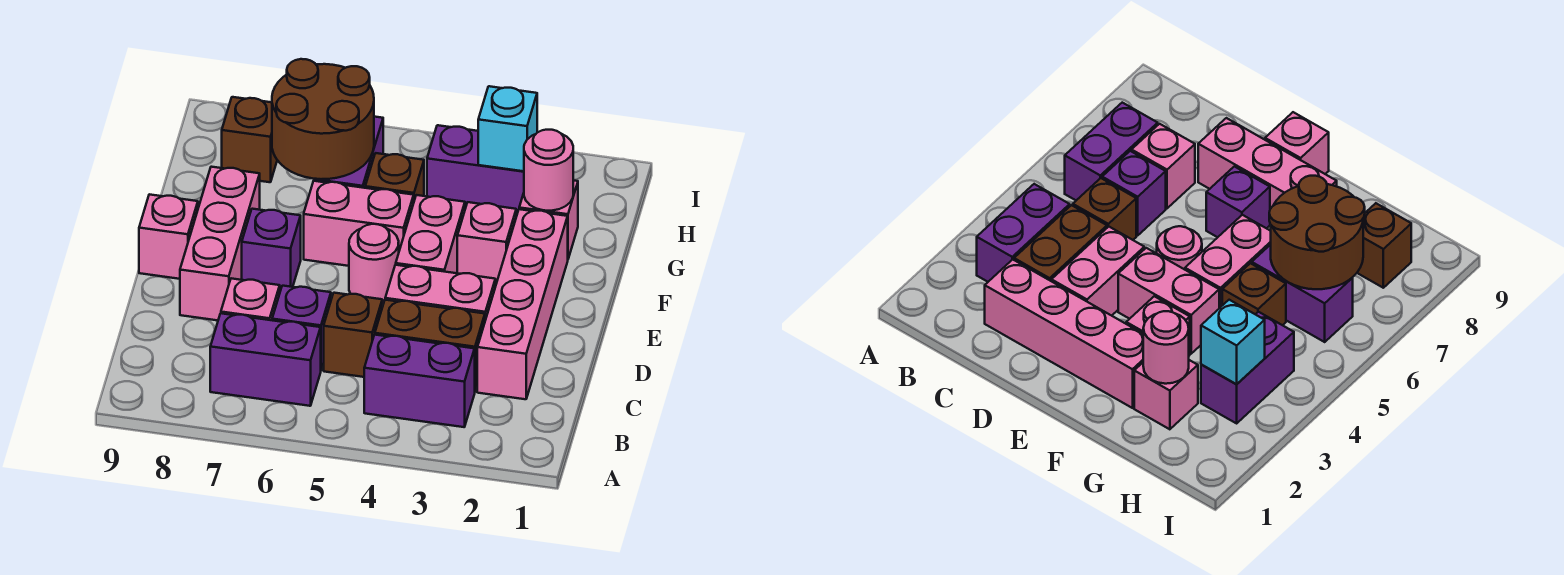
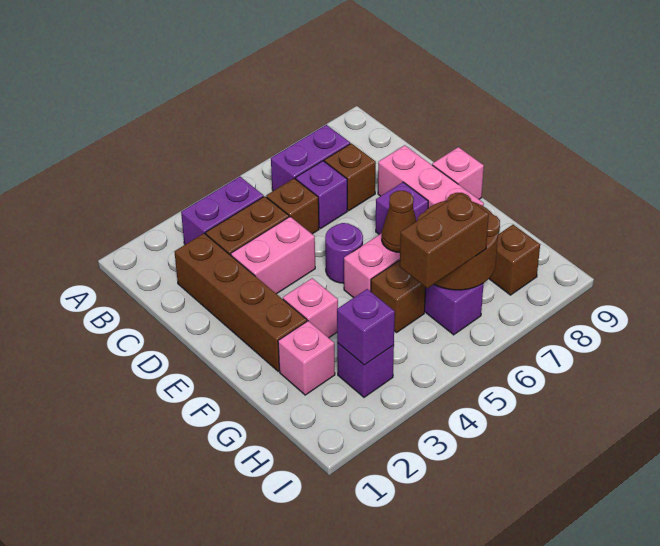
pink brick C2:F2 level 1 -> brown brick C2:F2 level 1
pink brick C7 level 1 -> brown brick C7 level 1
pink brick E4:F4 level 1 -> none
pink round brick E5 level 1 -> purple round brick E5 level 1
none -> brown cone F6 level 2
pink round brick G2 level 2 -> none
purple brick H3:H4 level 1 -> purple brick H3 level 1
cyan brick H3 level 2 -> purple brick H3 level 2
none -> brown brick H5:H6 level 3

